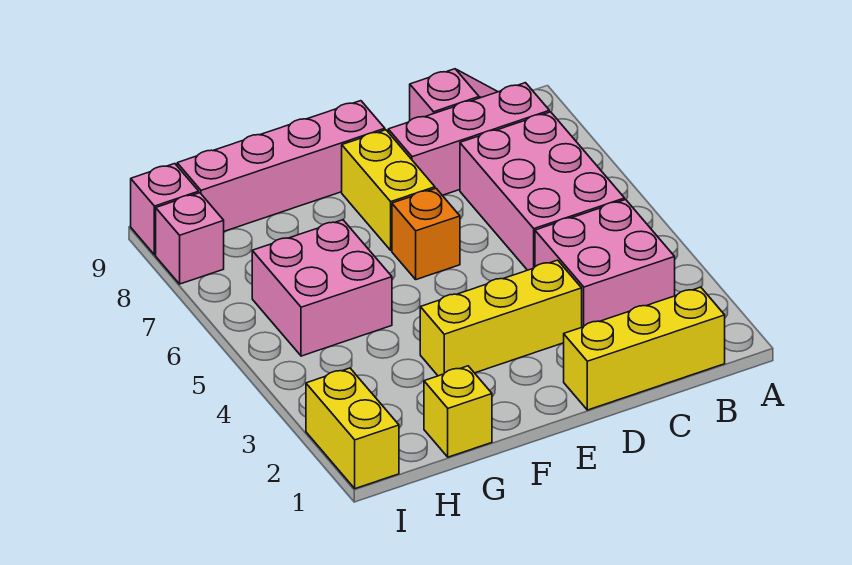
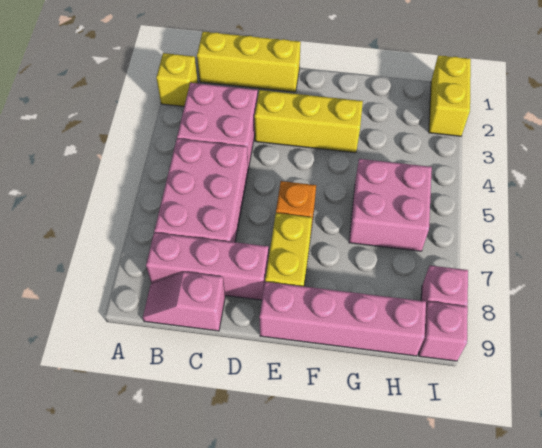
yellow brick G1 level 1 -> yellow brick A2 level 1

